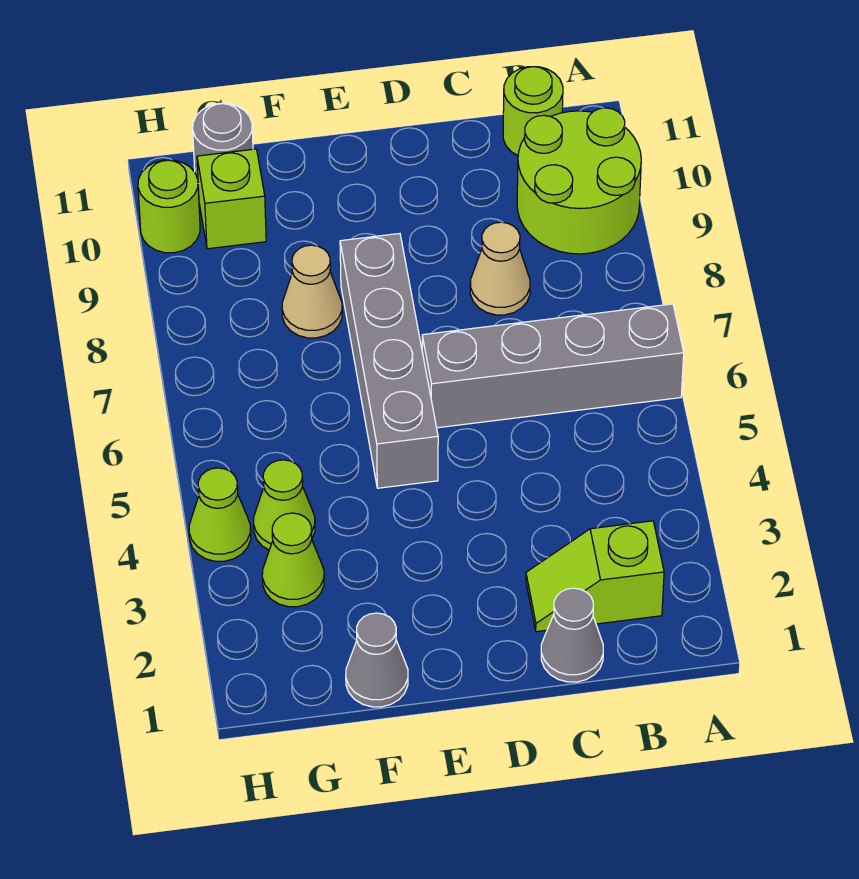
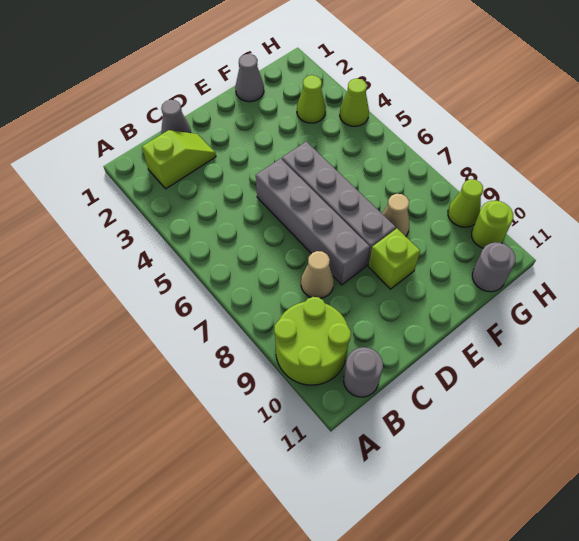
grey brick A6:D6 level 1 -> grey brick D5:D8 level 1
lime round brick B11 level 1 -> grey round brick B11 level 1
lime cone G4 level 1 -> lime cone H9 level 1
lime brick G10 level 1 -> lime brick E9 level 1

